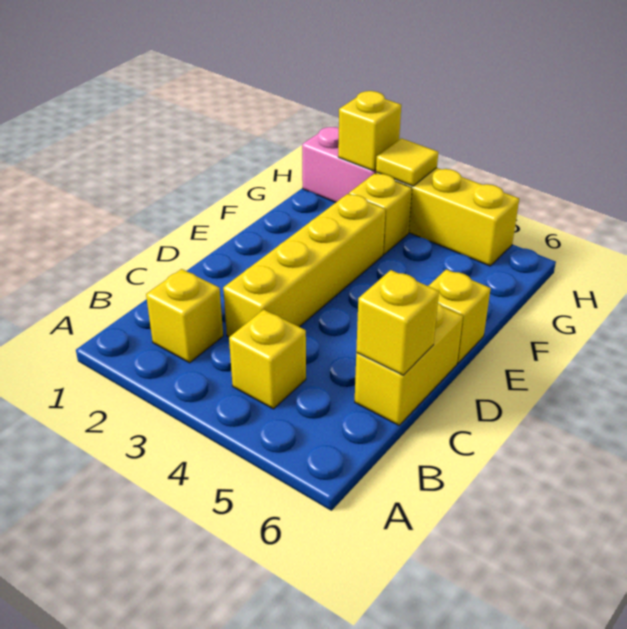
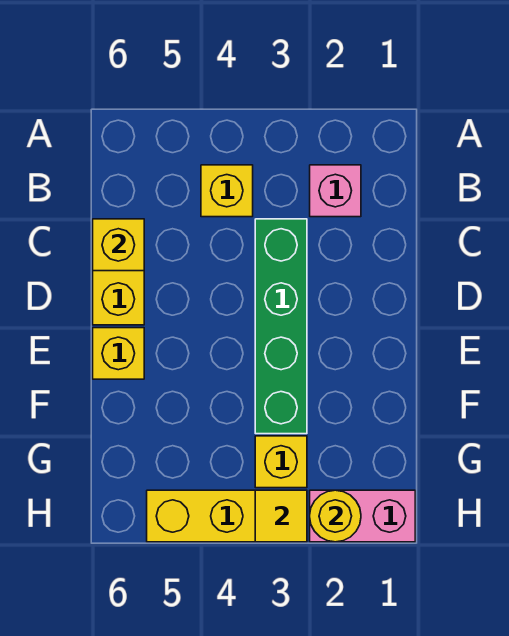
yellow brick B2 level 1 -> pink brick B2 level 1
yellow brick C3:F3 level 1 -> green brick C3:F3 level 1
yellow brick H2 level 2 -> yellow round brick H2 level 2

